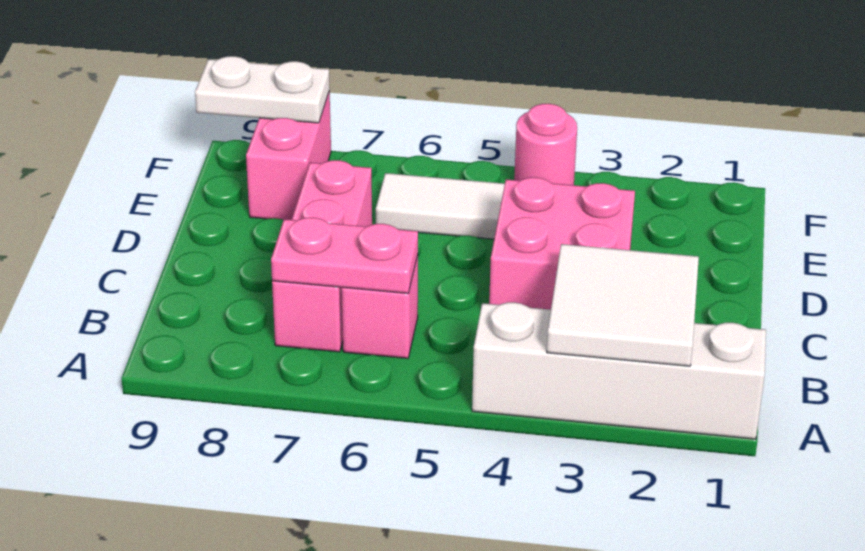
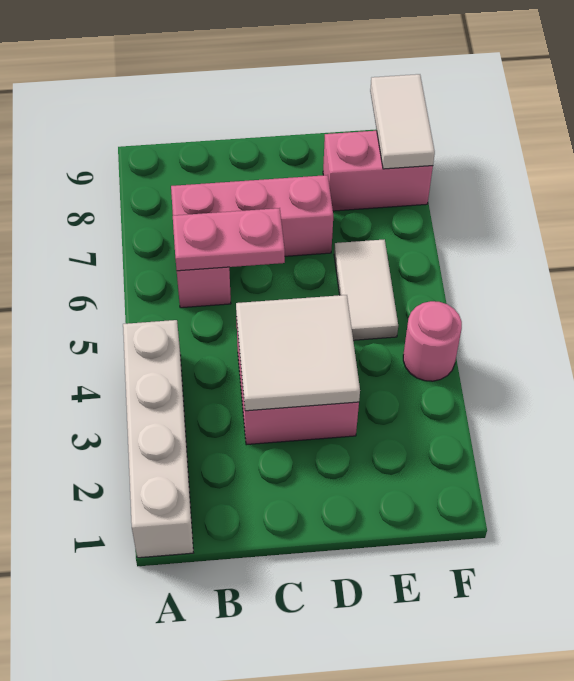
white tile A2:B3 level 2 -> white tile C3:D4 level 2
pink plate B6:B7 level 2 -> pink plate B6:C6 level 2
white plate F8:F9 level 2 -> white tile F8:F9 level 2

